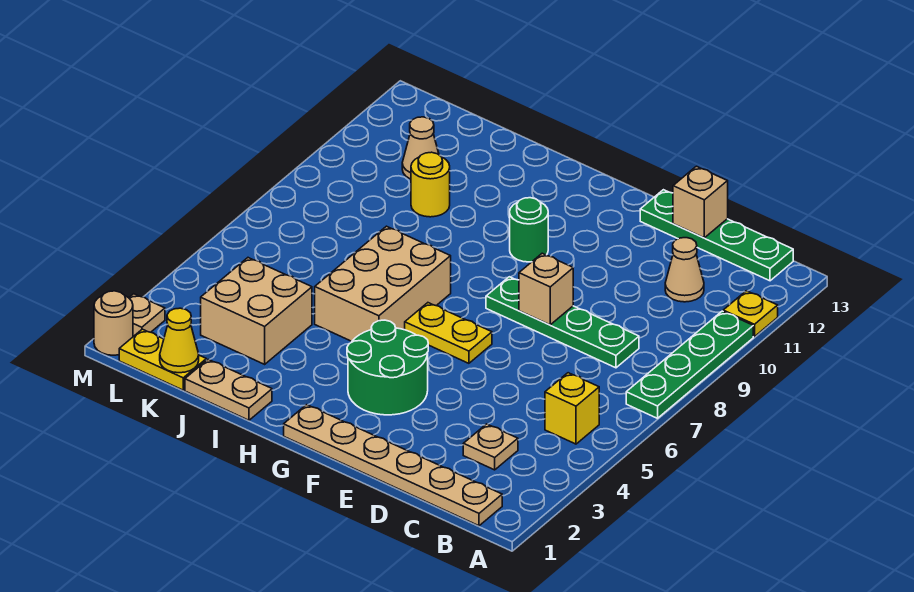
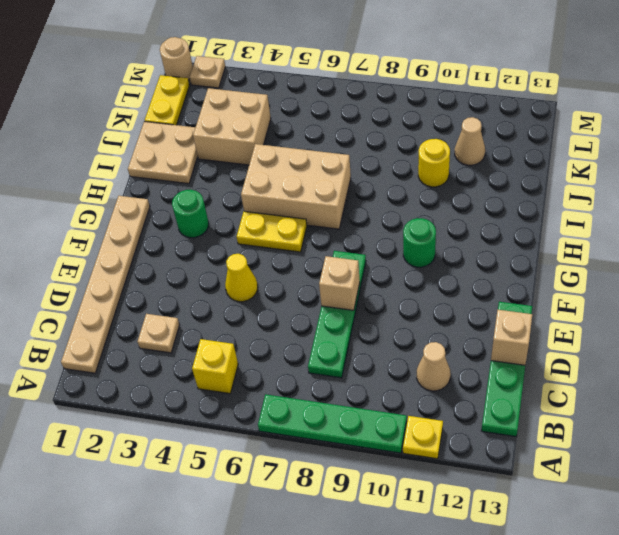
green round brick F3:G4 level 1 -> green round brick G3 level 1
yellow plate F6:G6 level 1 -> yellow plate G5:G6 level 1
tan plate I1:J1 level 1 -> tan plate I1:J2 level 1
yellow cone K1 level 2 -> yellow cone E5 level 1

